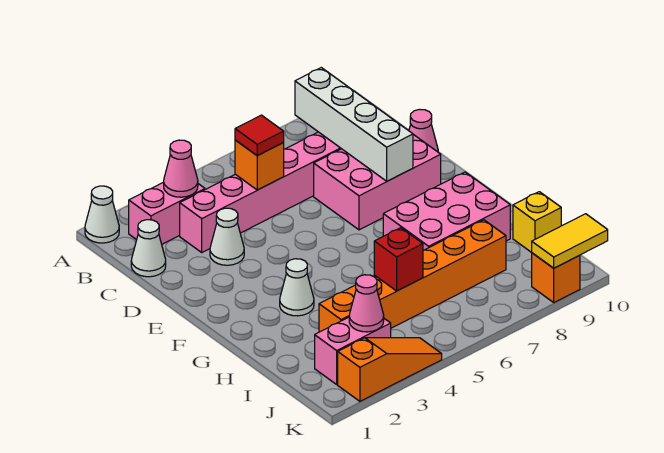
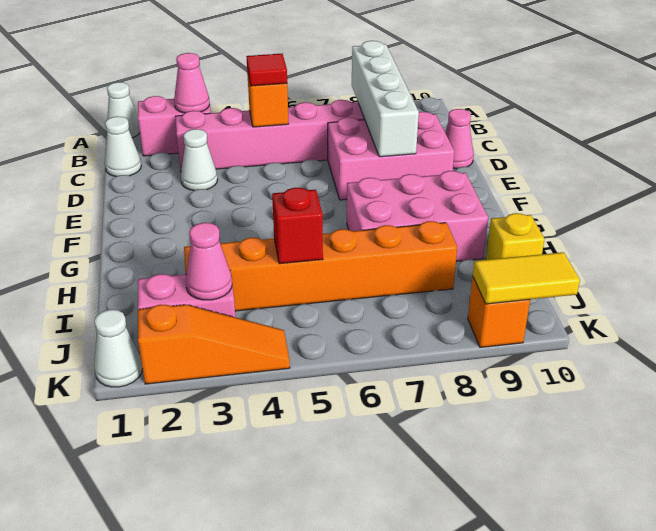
white cone G3 level 1 -> white cone K1 level 1

